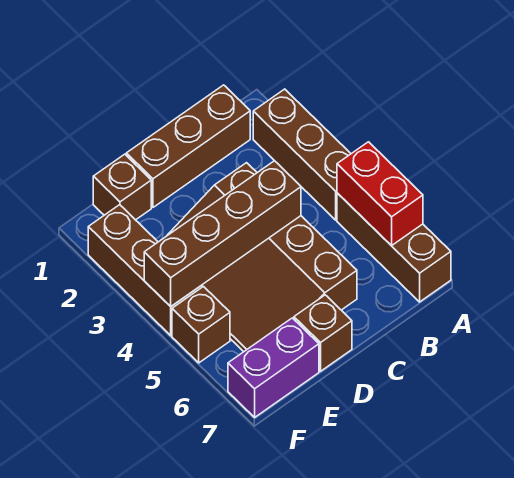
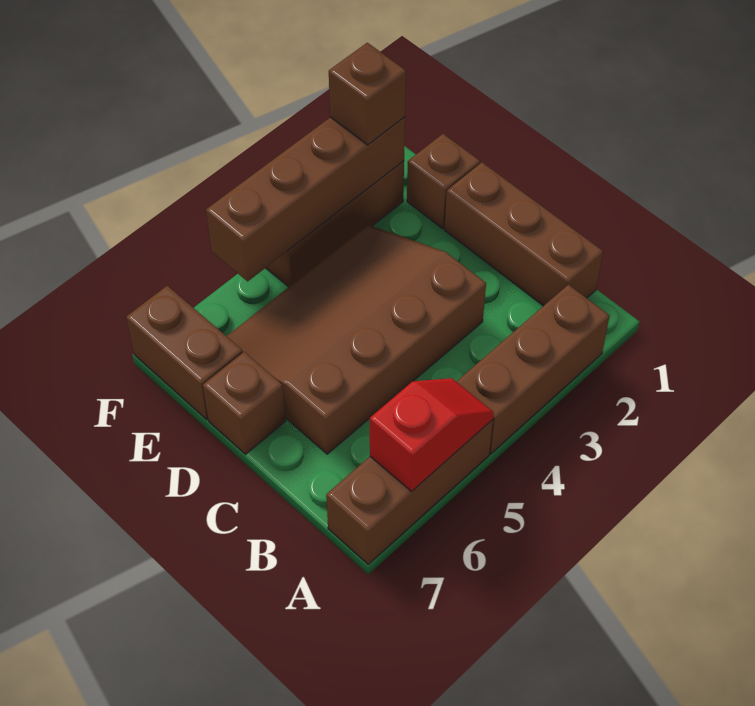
red brick A5:A6 level 2 -> red slope A5:A6 level 2 top 6
brown brick C4:F4 level 2 -> brown brick F2:F5 level 2
purple brick E7:F7 level 1 -> brown brick E7:F7 level 1
brown brick F5 level 1 -> brown brick F2 level 3

